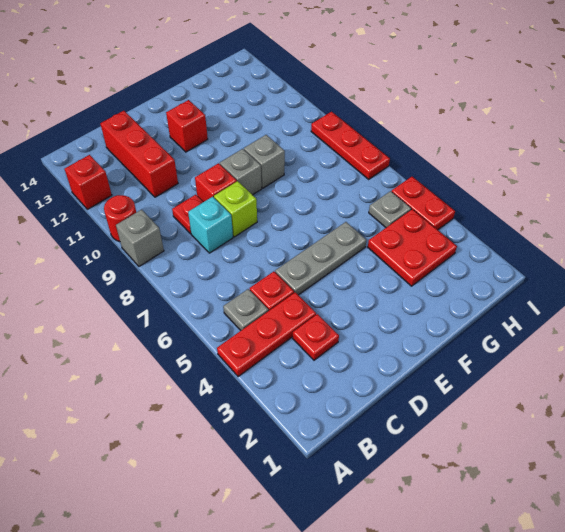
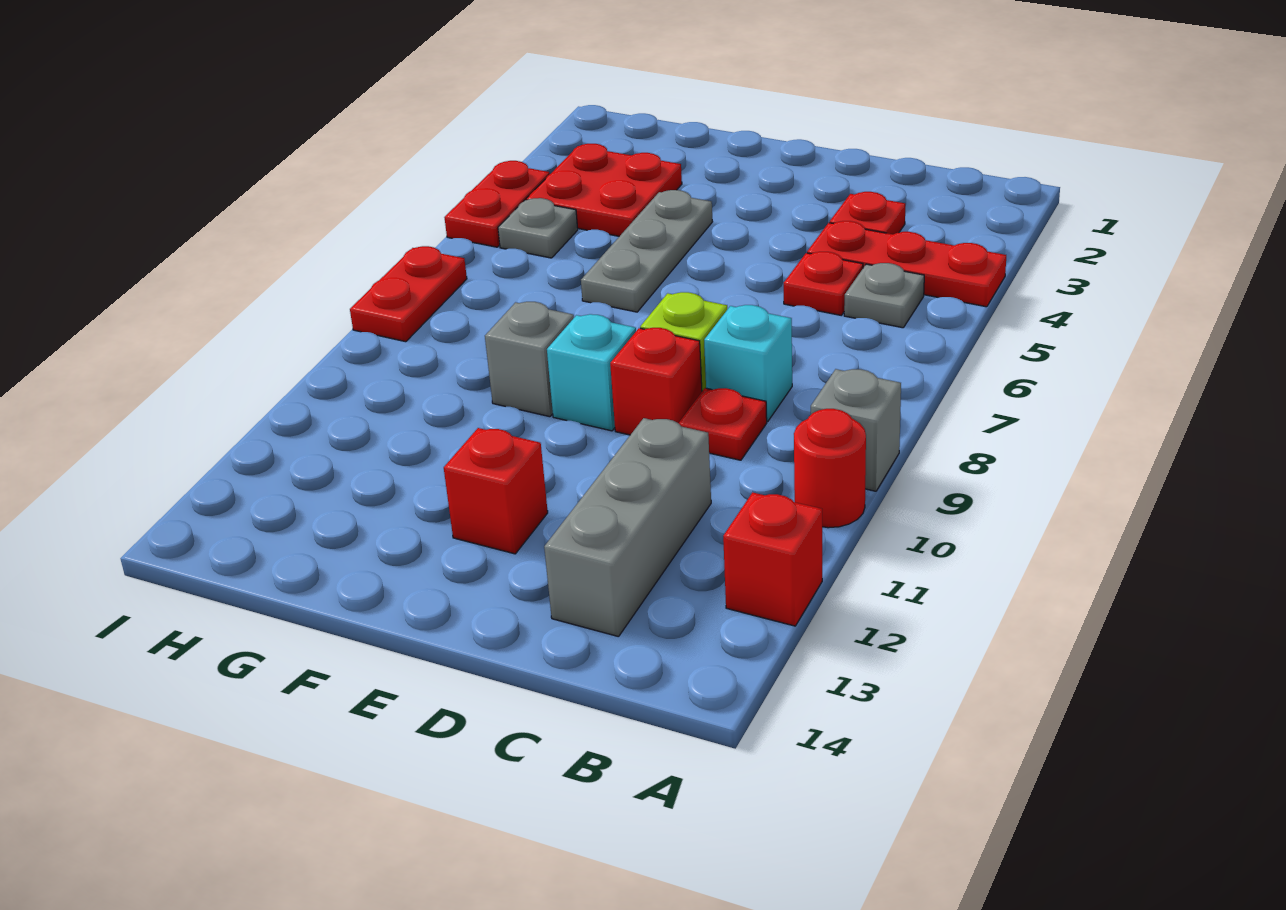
red brick C11:C13 level 1 -> grey brick C11:C13 level 1
grey plate D5:F5 level 1 -> grey plate F4:F6 level 1
grey brick E9 level 1 -> cyan brick E9 level 1
red plate I7:I9 level 1 -> red plate I7:I8 level 1

